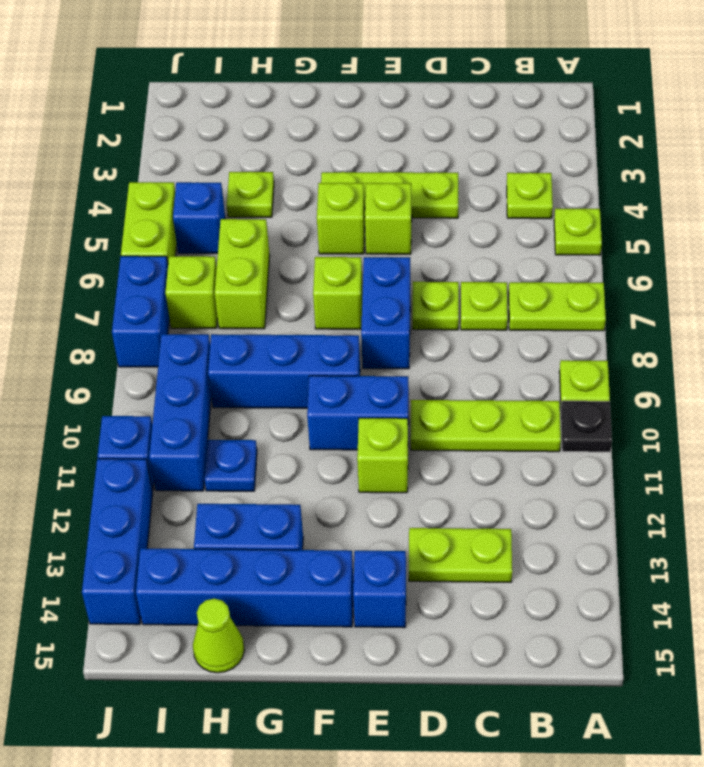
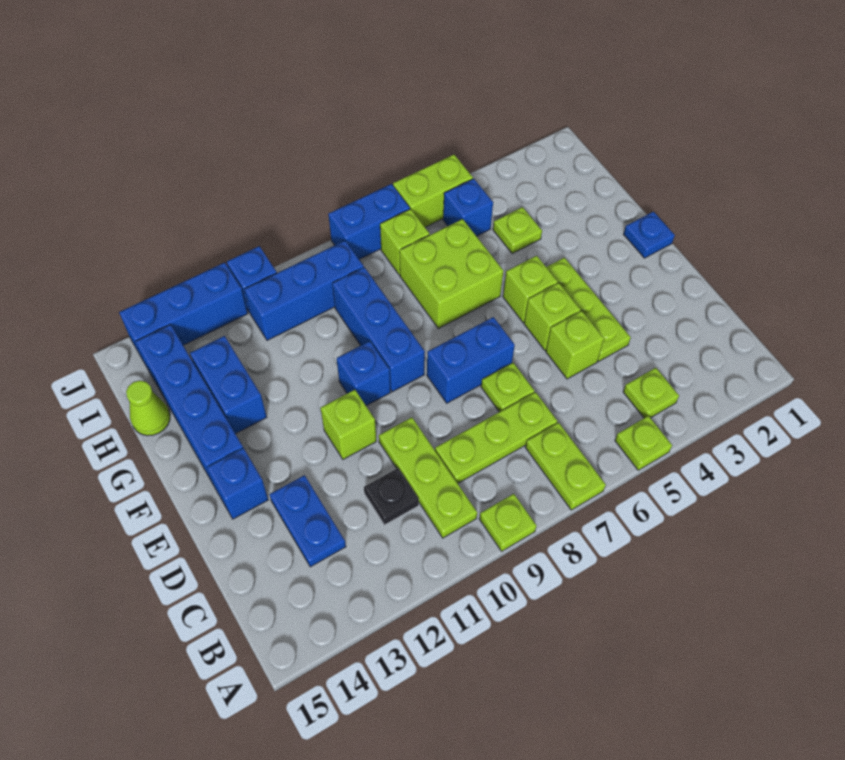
black plate A10 level 1 -> black plate C11 level 1
lime plate C7 level 1 -> lime plate C7:C9 level 1
lime plate C13:D13 level 1 -> blue plate C13:D13 level 1
blue brick E10:F10 level 1 -> blue brick F10 level 1
lime brick F7 level 1 -> lime brick D5 level 1
lime brick H6:H7 level 1 -> lime brick G6:H7 level 1
blue plate H11 level 1 -> blue plate F1 level 1

